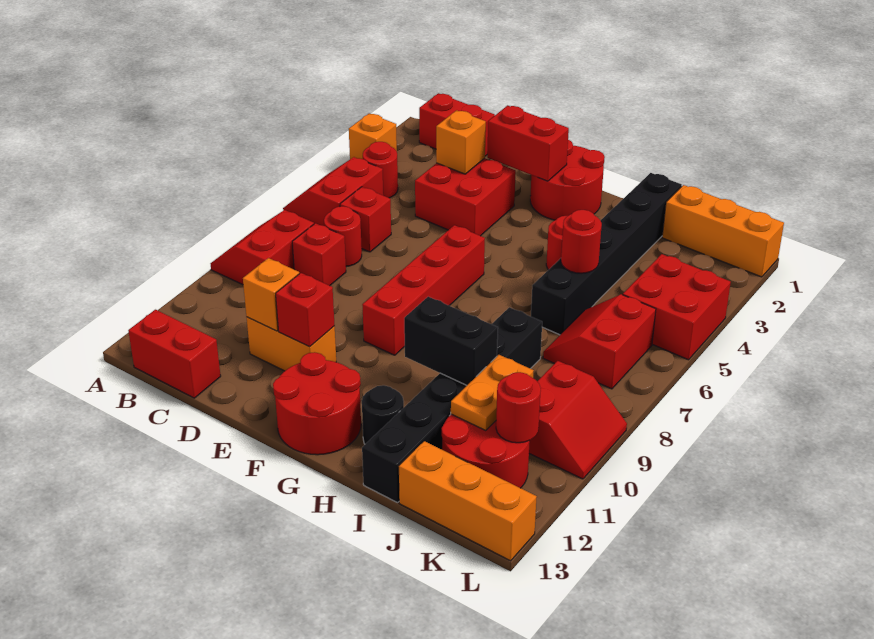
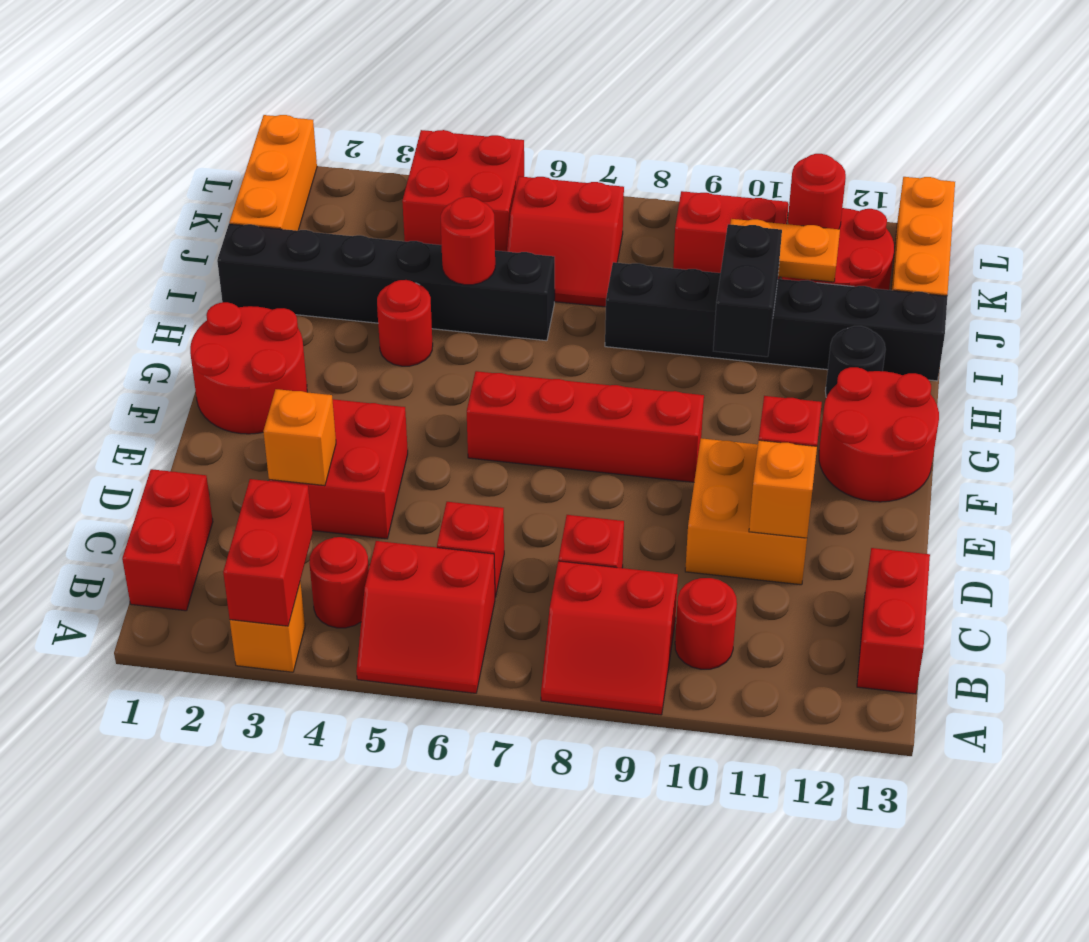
red round brick C7 level 1 -> red round brick B10 level 1
orange brick D11:E11 level 1 -> orange brick D10:E11 level 1
red brick E2:F2 level 2 -> red brick A3:B3 level 2

